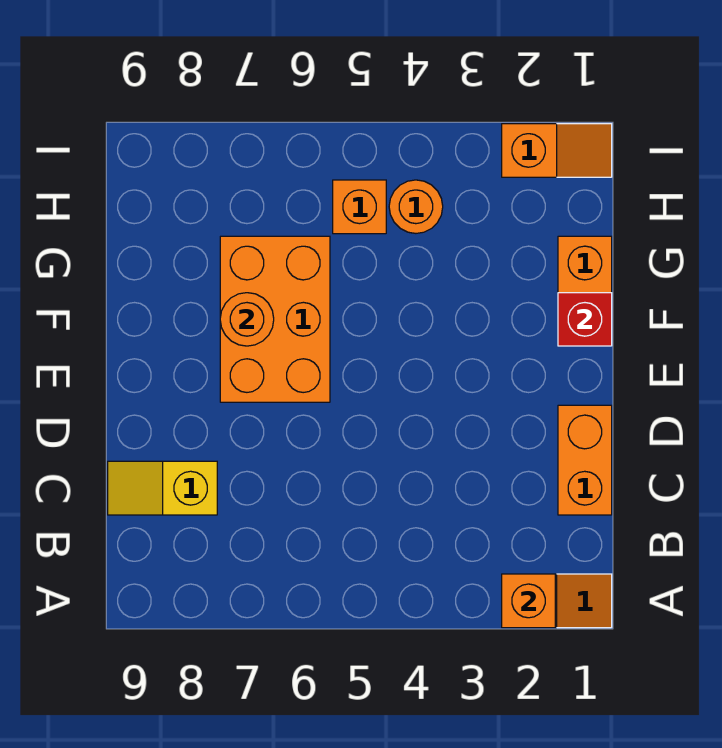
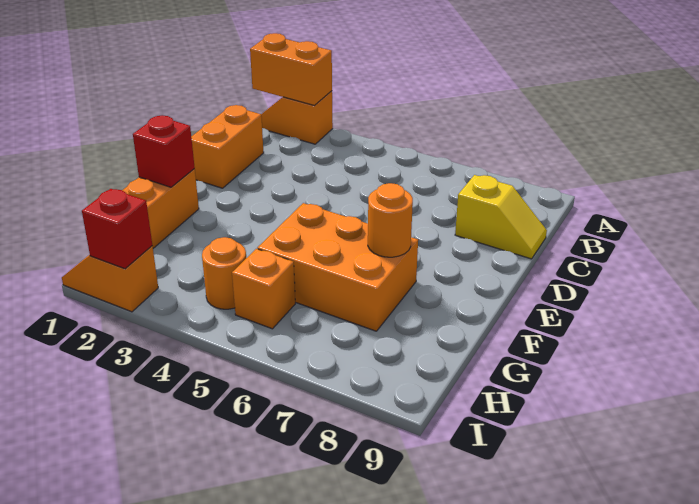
orange brick A2 level 2 -> orange brick A1:A2 level 2
orange brick E6:G7 level 1 -> orange brick F5:G7 level 1
none -> red brick I2 level 2

